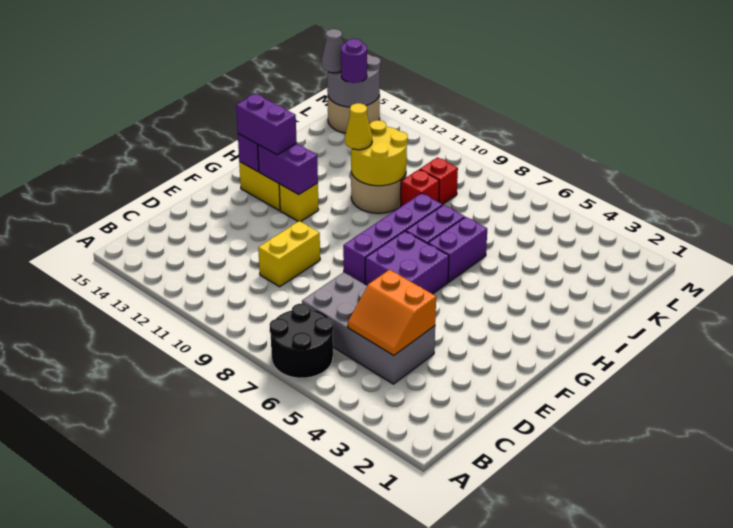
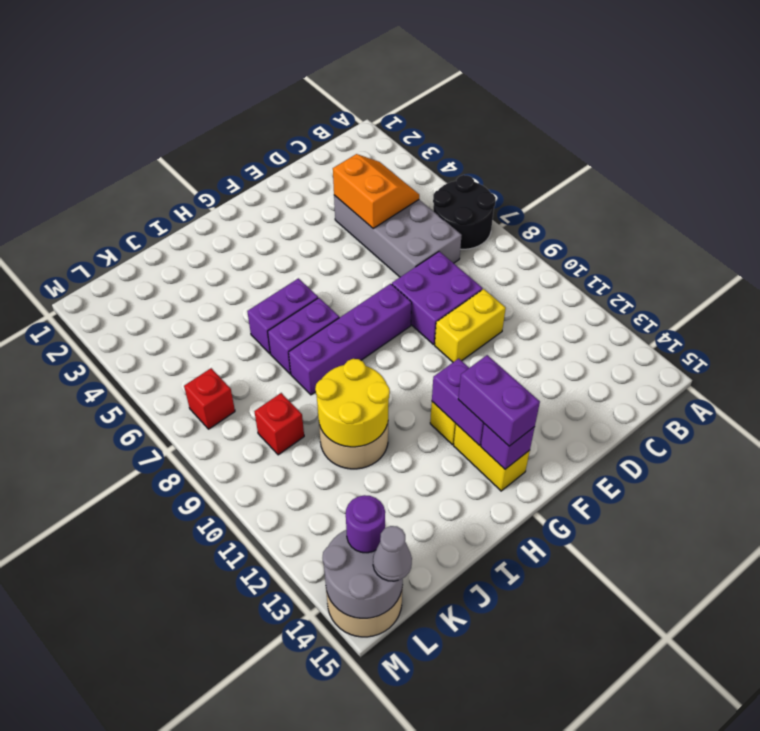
purple brick F6:G7 level 1 -> purple brick D8:E9 level 1
yellow cone I11 level 3 -> none
red brick J9 level 1 -> red brick L7 level 1

